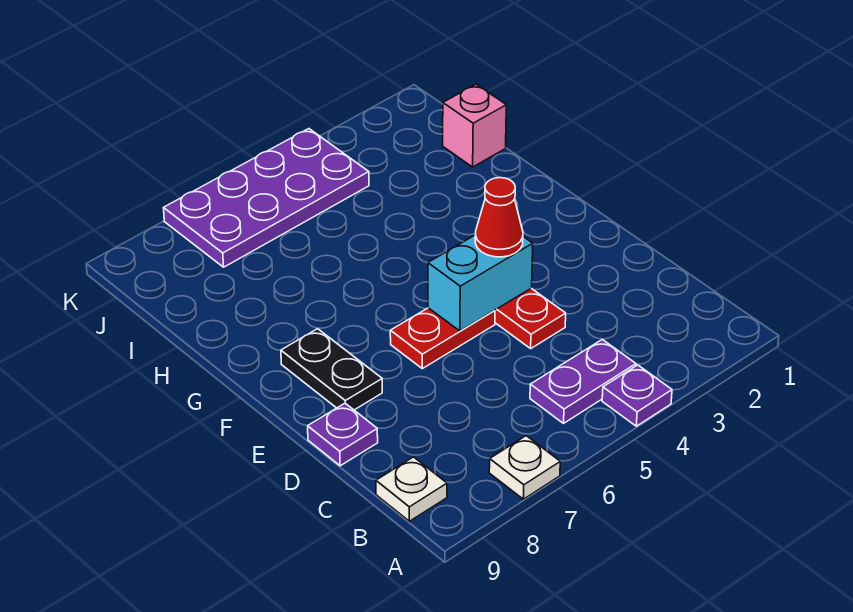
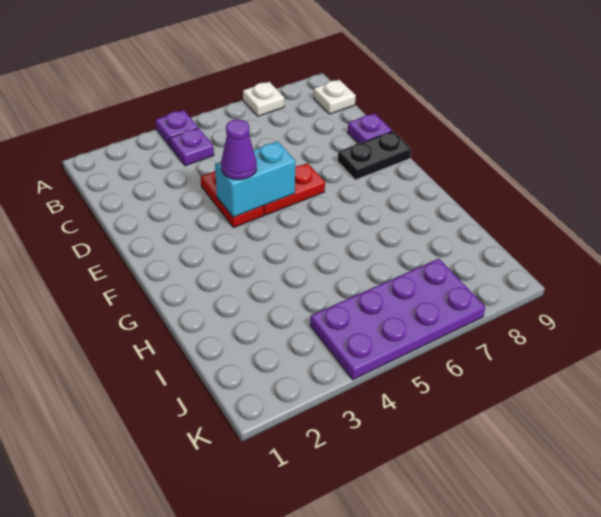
purple plate B4:B5 level 1 -> purple plate B4 level 1
red cone E4 level 3 -> purple cone E4 level 3
black plate E8:F8 level 1 -> black plate E8:E9 level 1
pink brick I1 level 1 -> none

